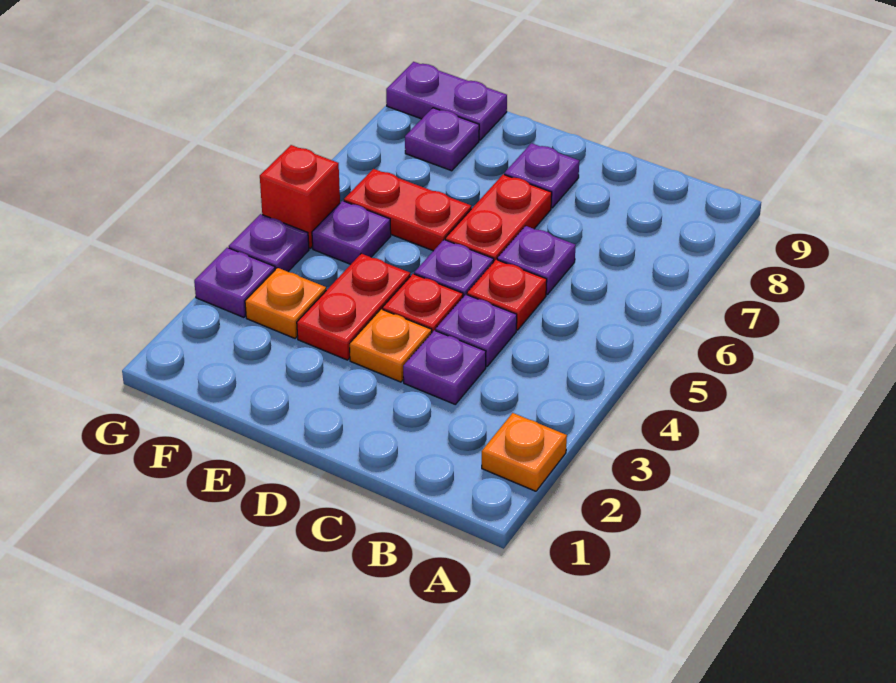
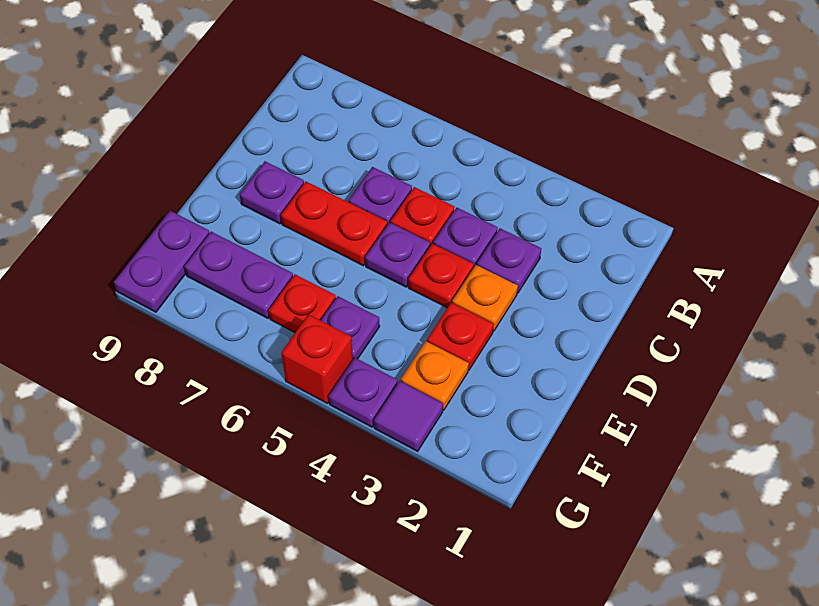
orange plate A2 level 1 -> none
red plate E3:E4 level 1 -> red plate E3 level 1
red plate E6:F6 level 1 -> red plate F6 level 1
purple plate F8 level 1 -> purple plate F7:F8 level 1
purple plate G3 level 1 -> purple tile G3 level 1

